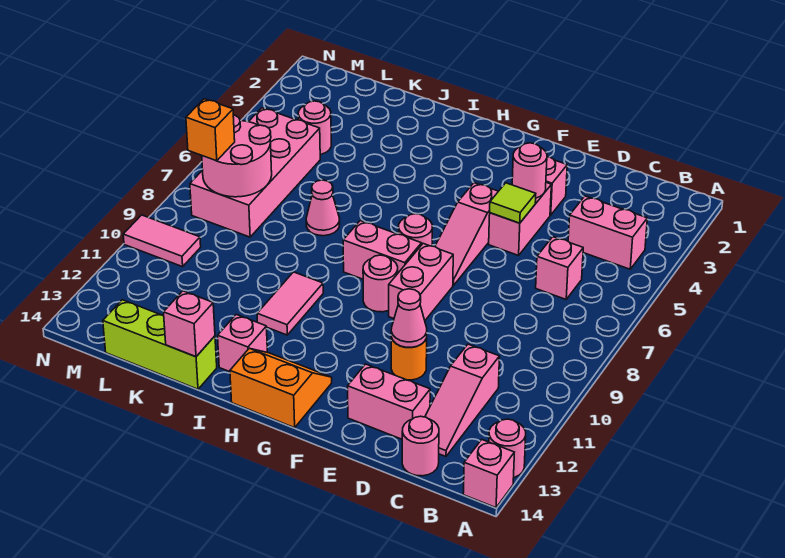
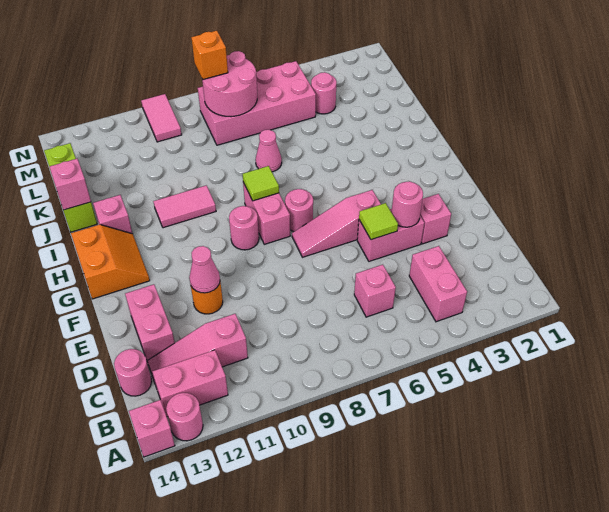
pink brick F8:F9 level 1 -> pink brick B12:B13 level 1
none -> lime tile H8 level 2

